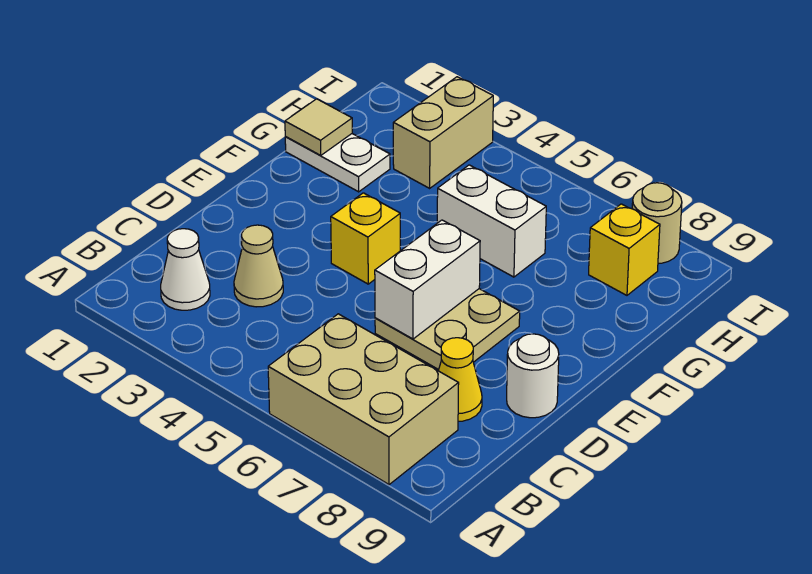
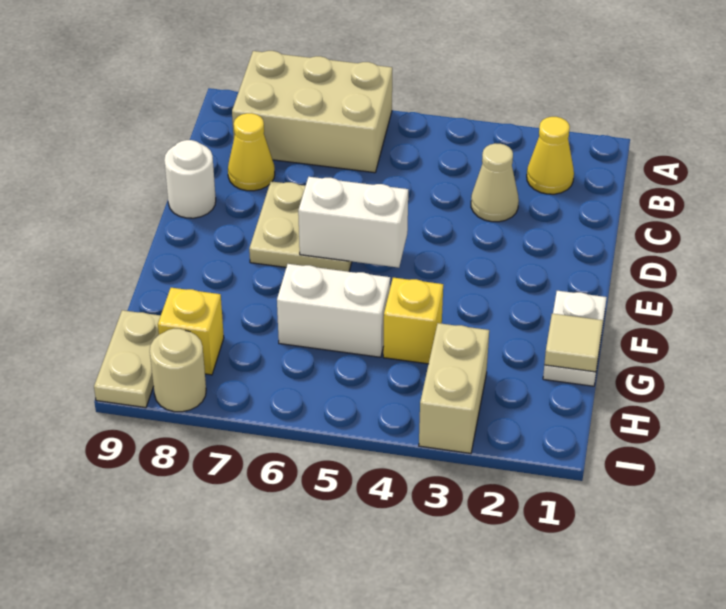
white cone B2 level 1 -> yellow cone B2 level 1
white brick D6:E6 level 2 -> white brick E5:E6 level 2
yellow brick E4 level 1 -> yellow brick G4 level 1
white plate G1:G2 level 1 -> white plate F1:G1 level 1
none -> tan plate H9:I9 level 1

